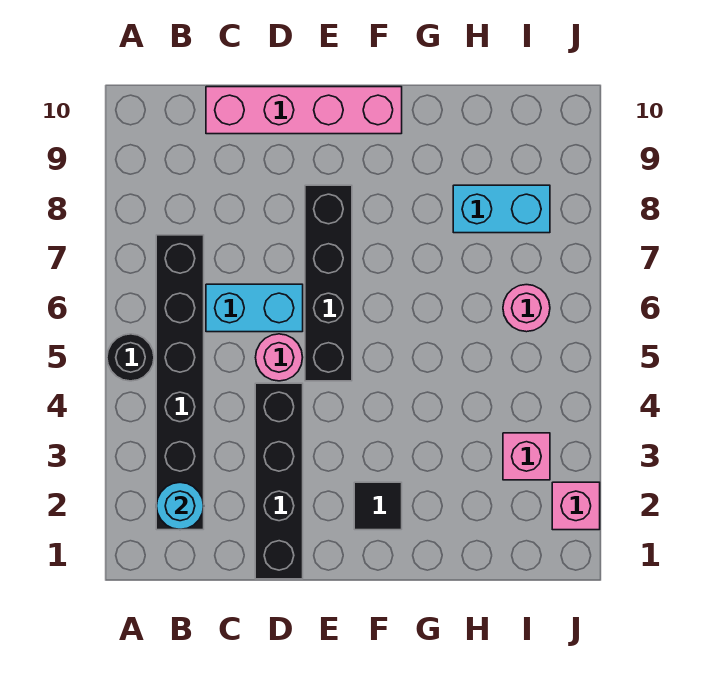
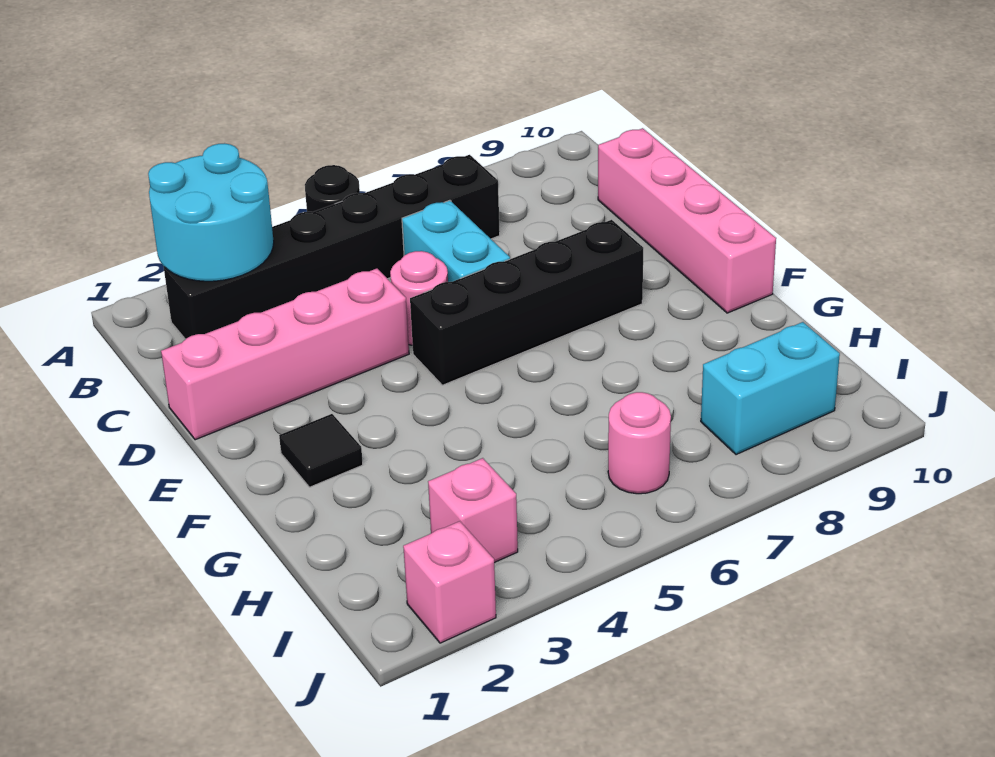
cyan round brick B2 level 2 -> cyan round brick A2:B3 level 2
black brick D1:D4 level 1 -> pink brick D1:D4 level 1
cyan brick H8:I8 level 1 -> cyan brick I8:I9 level 1

